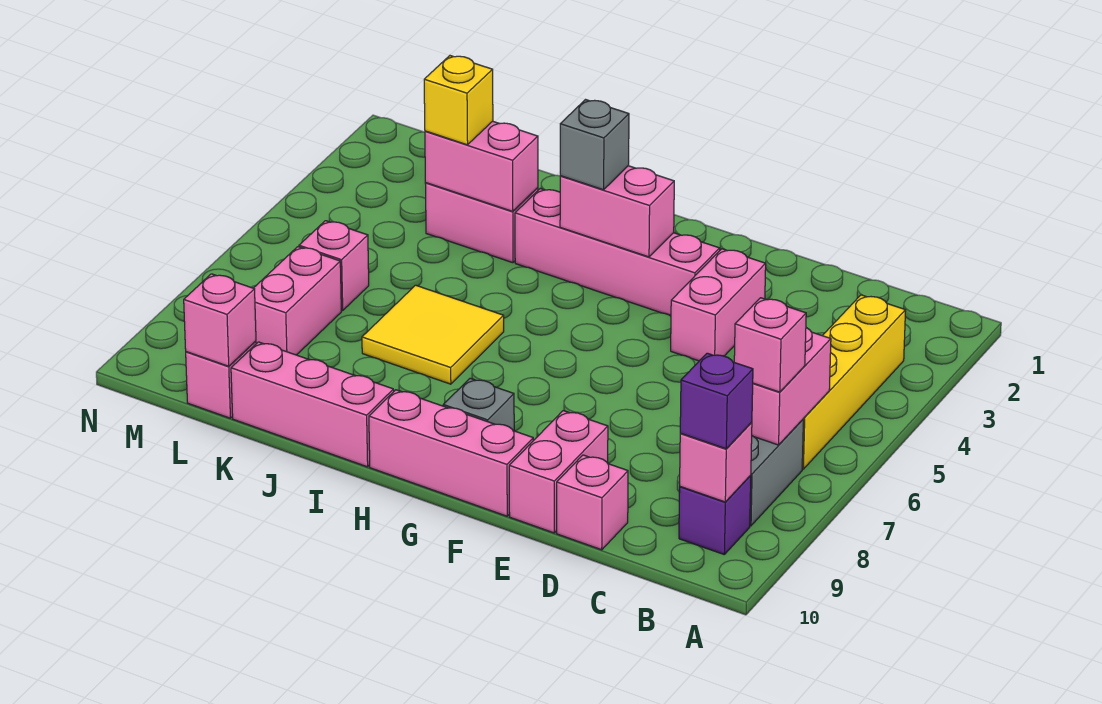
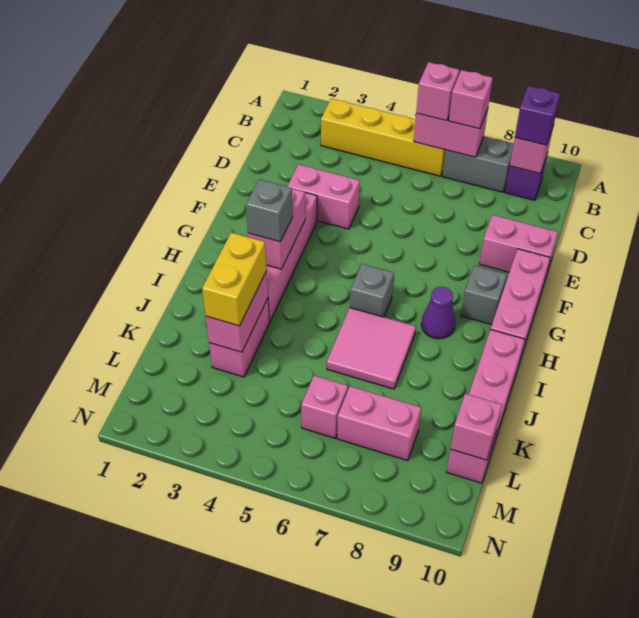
pink brick D10 level 1 -> pink brick B6 level 3
none -> grey brick H6 level 1
none -> purple cone H8 level 1
yellow tile I6:J7 level 1 -> pink tile I6:J7 level 1
yellow brick K3 level 3 -> yellow brick J3:K3 level 3

